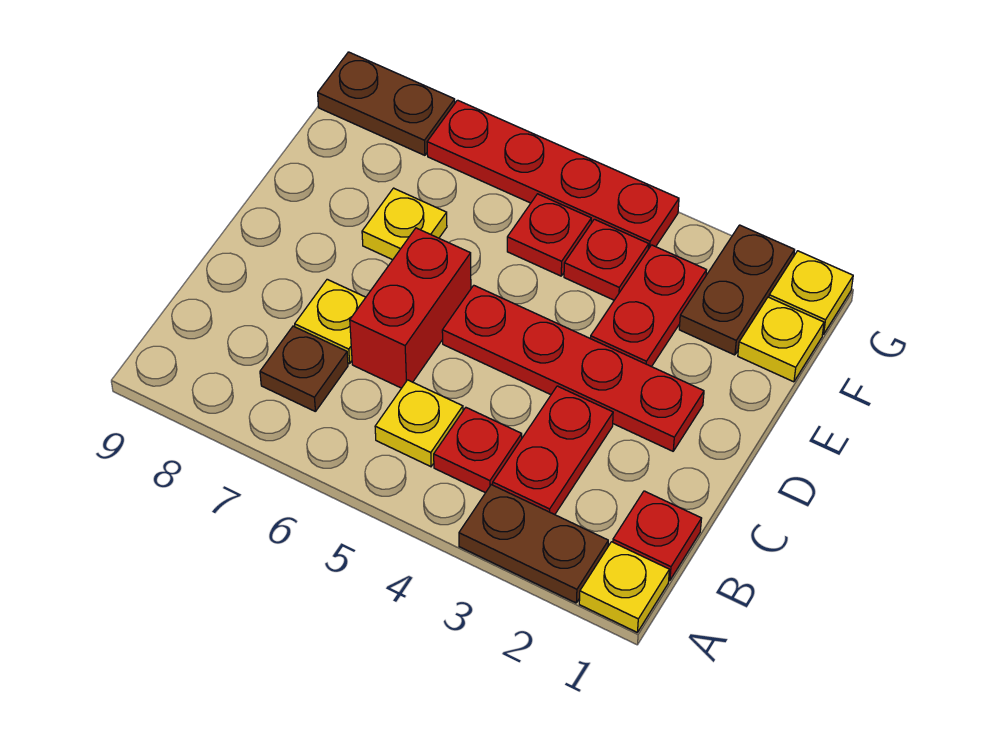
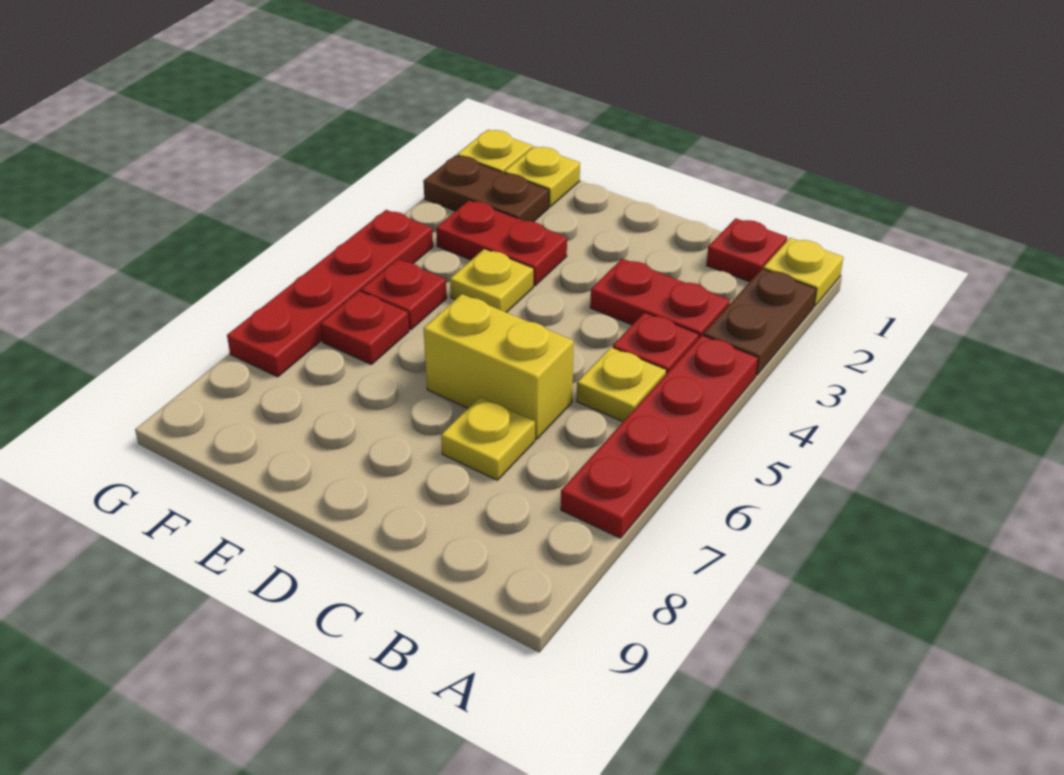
brown plate B7 level 1 -> none
red brick C6:D6 level 1 -> yellow brick C6:D6 level 1
red plate D2:D5 level 1 -> red plate A4:A7 level 1
yellow plate E7 level 1 -> yellow plate E4 level 1
red plate F4 level 1 -> red plate F6 level 1
brown plate G8:G9 level 1 -> none

